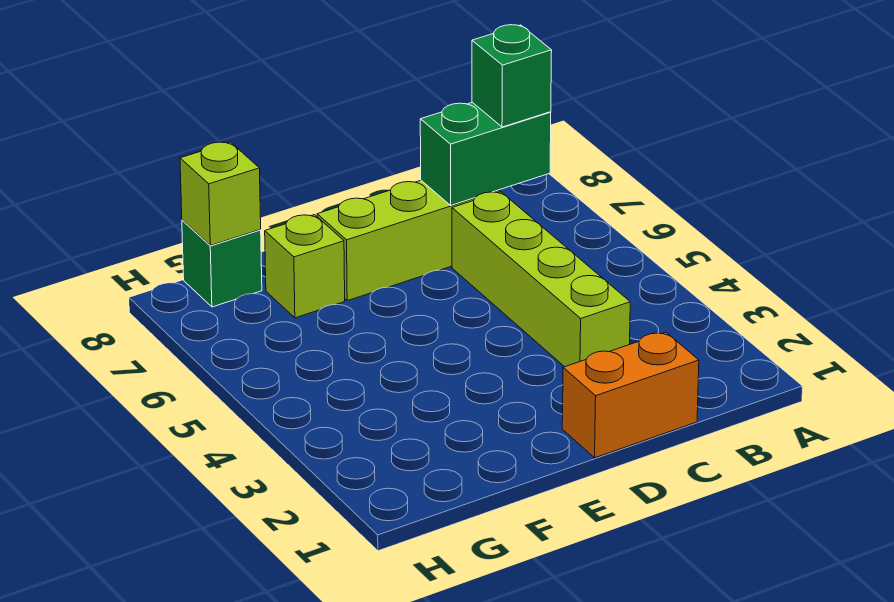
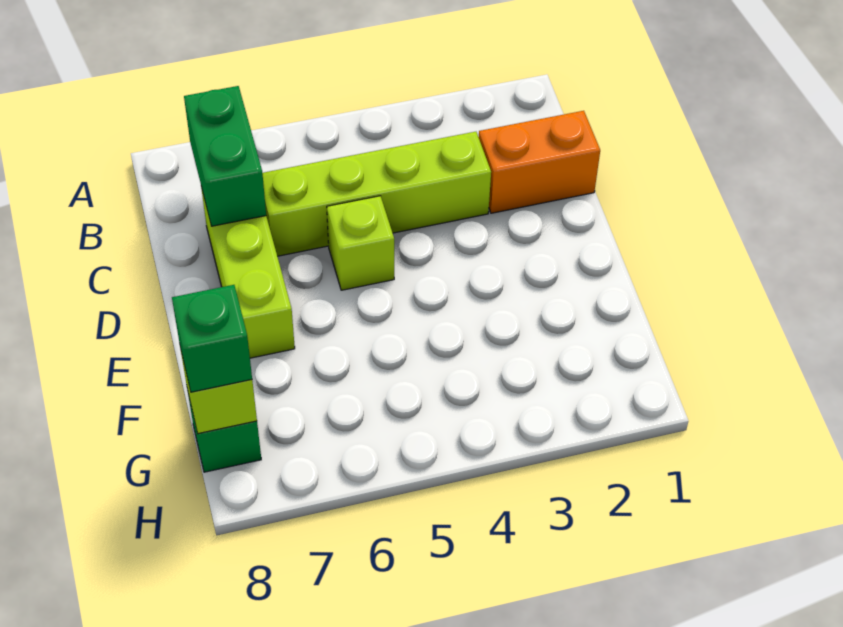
green brick B7 level 3 -> green brick G8 level 3
orange brick C1:D1 level 1 -> orange brick C1:C2 level 1
lime brick F7 level 1 -> lime brick D5 level 1

